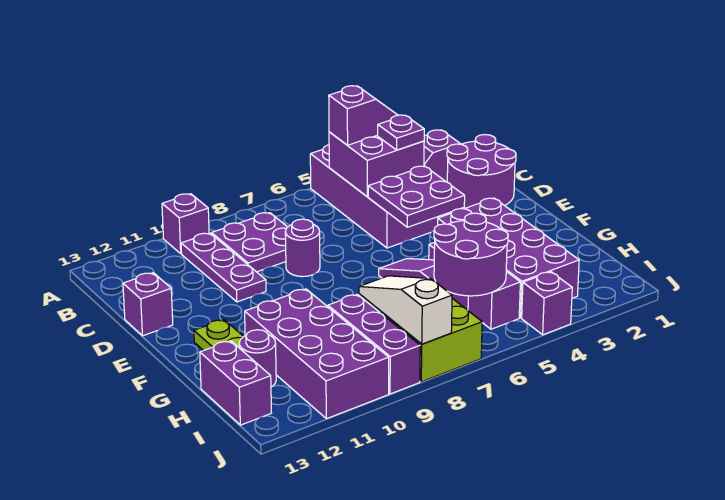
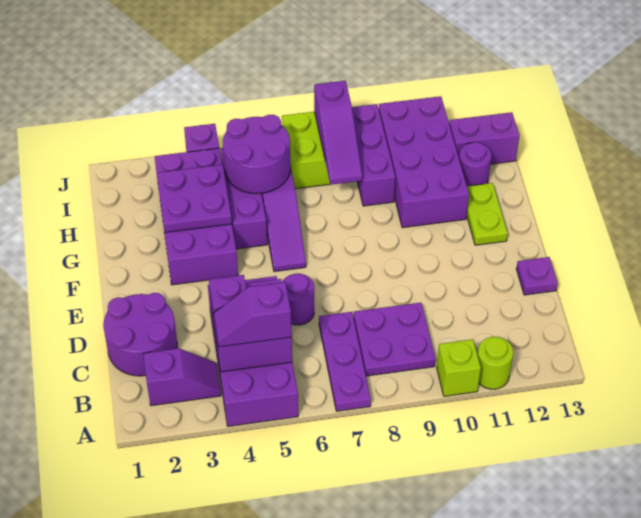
purple brick A10 level 1 -> lime brick A10 level 1
none -> lime round brick A11 level 1
purple plate B10:D10 level 1 -> purple plate A7:C7 level 1
purple plate D4:E5 level 2 -> purple plate G3:H4 level 2
purple round brick D8 level 1 -> purple round brick D6 level 1
purple brick D13 level 1 -> purple plate D13 level 1
white slope H8:J8 level 2 top J -> purple slope H8:J8 level 2 top J
purple brick H13:I13 level 1 -> purple brick I12:I13 level 1

